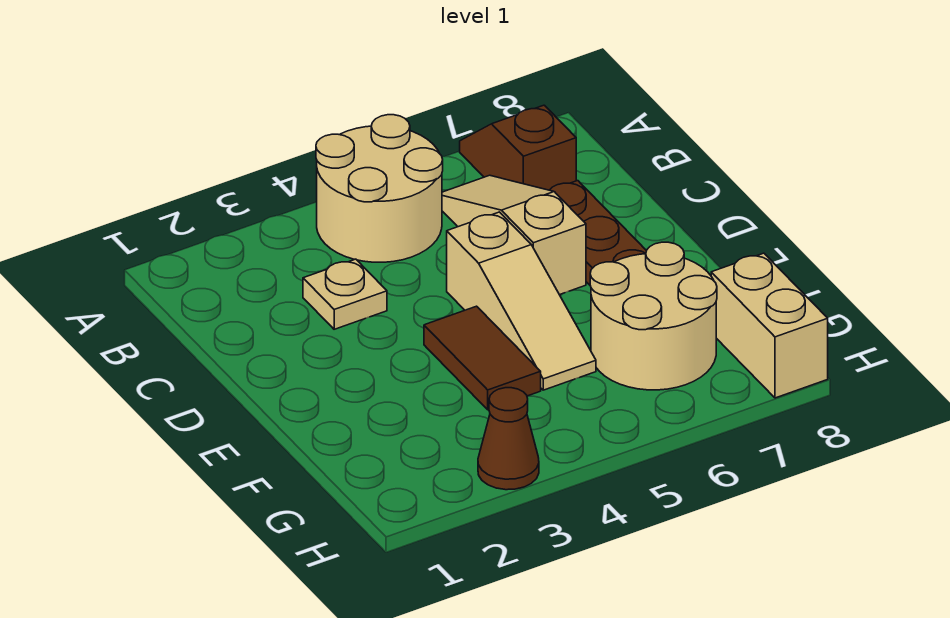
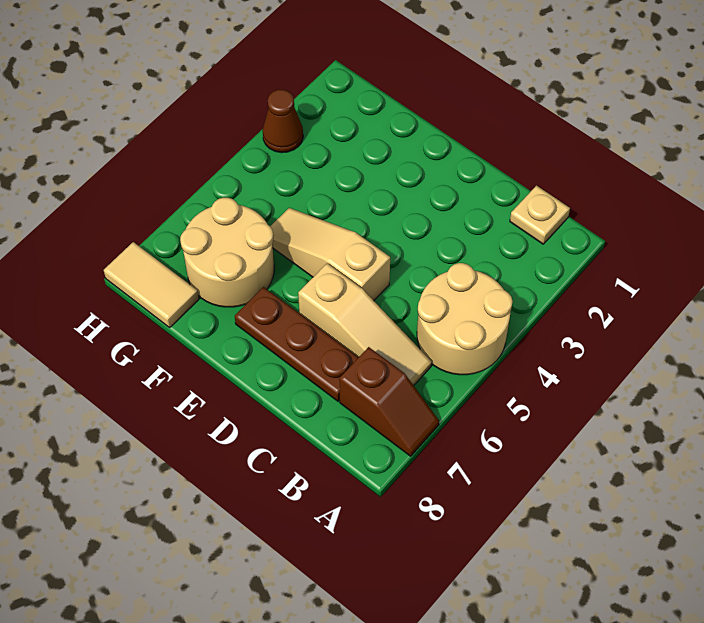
tan plate C3 level 1 -> tan plate B1 level 1
brown tile E4:F4 level 1 -> none
tan brick G8:H8 level 1 -> tan tile G8:H8 level 1

